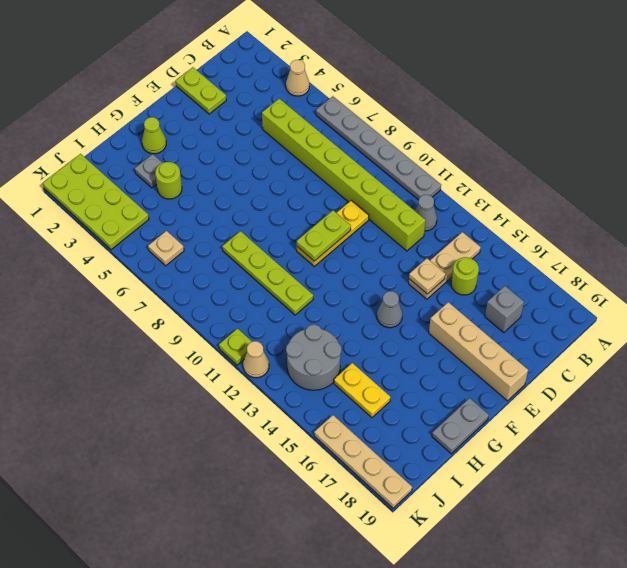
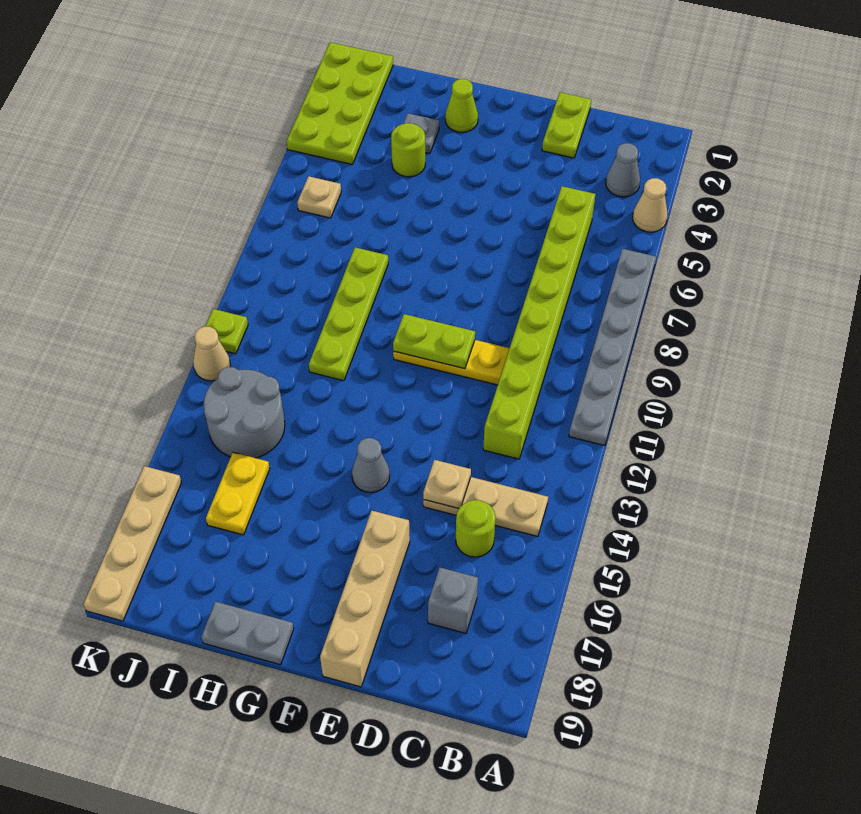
grey cone B12 level 1 -> grey cone B3 level 1

